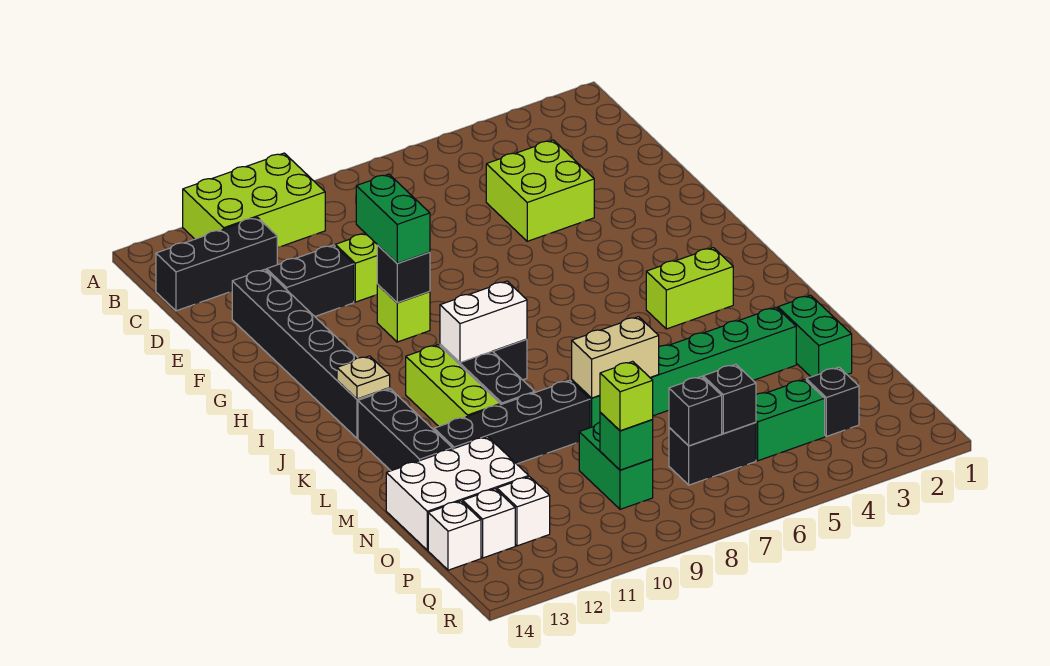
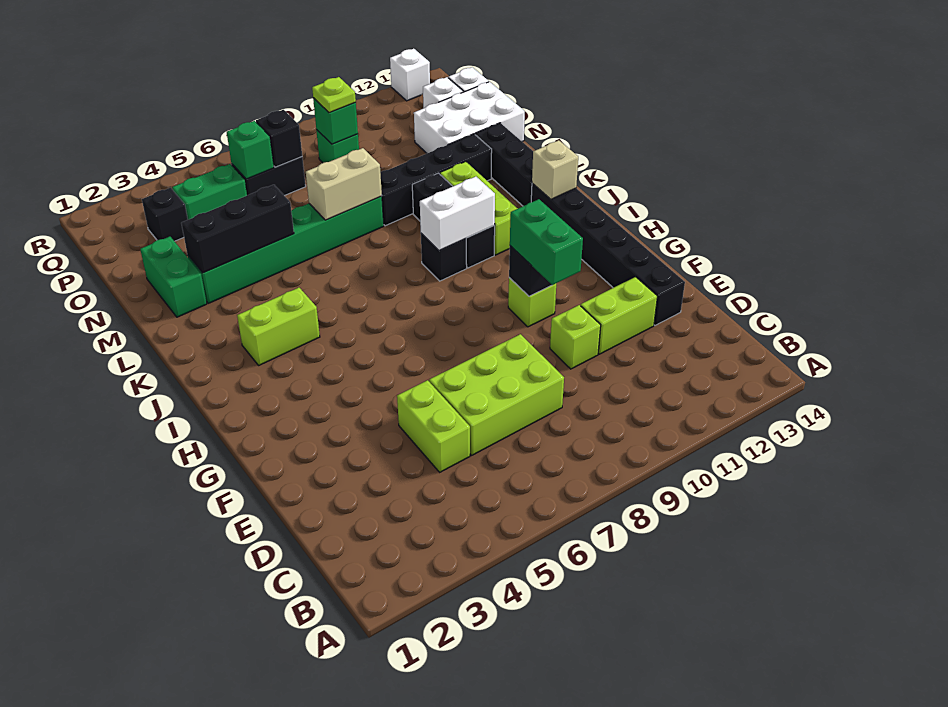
lime brick A10:B12 level 1 -> lime brick D6:E8 level 1
black brick C12:C14 level 1 -> black brick M3:M5 level 2
lime brick D4:E5 level 1 -> lime brick D5:E5 level 1
black brick E11:E12 level 1 -> lime brick E11:E12 level 1
tan plate J13 level 2 -> tan brick J13 level 2
green brick O9:P9 level 1 -> green brick P9 level 1
black brick P6 level 2 -> green brick P6 level 2
lime brick P9 level 3 -> lime plate P9 level 3
white brick P12 level 1 -> white brick R13 level 1

